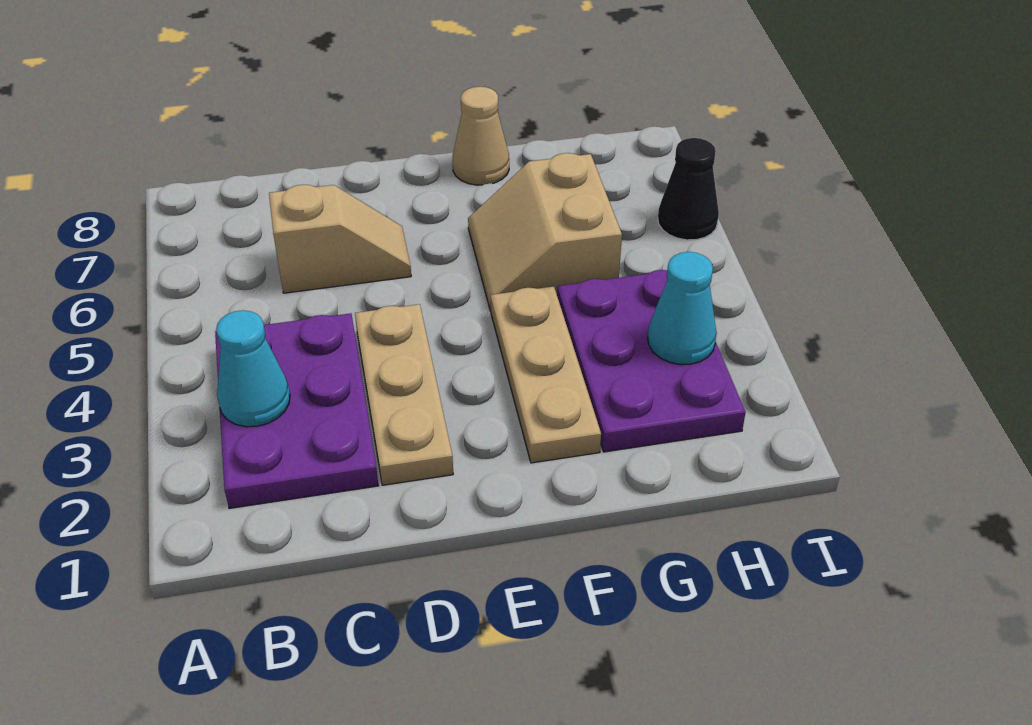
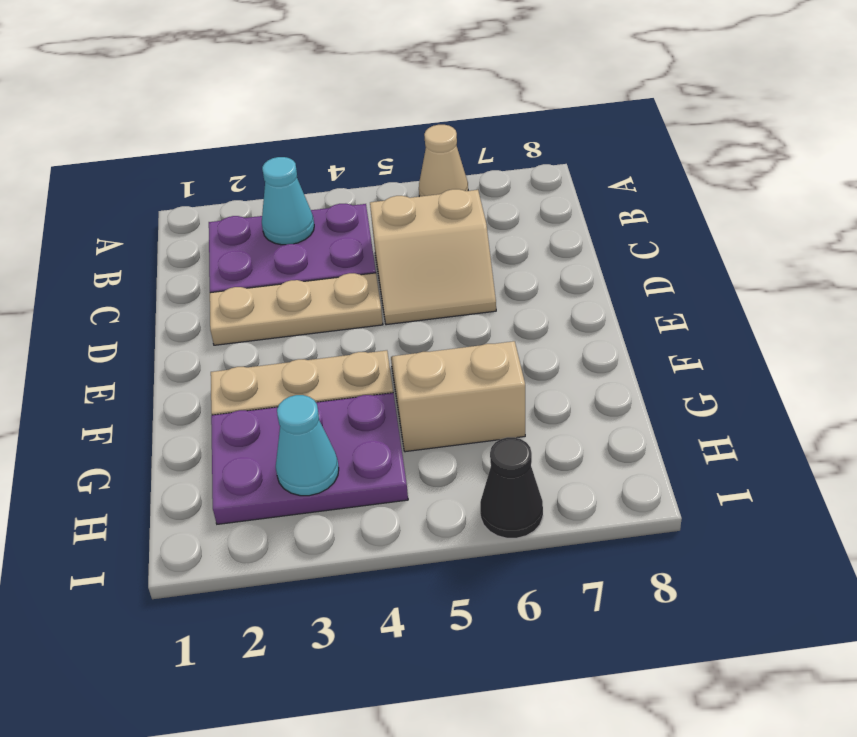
tan slope C6:D6 level 1 top C -> tan slope C5:D6 level 1 top C
tan cone F8 level 1 -> tan cone A6 level 1

